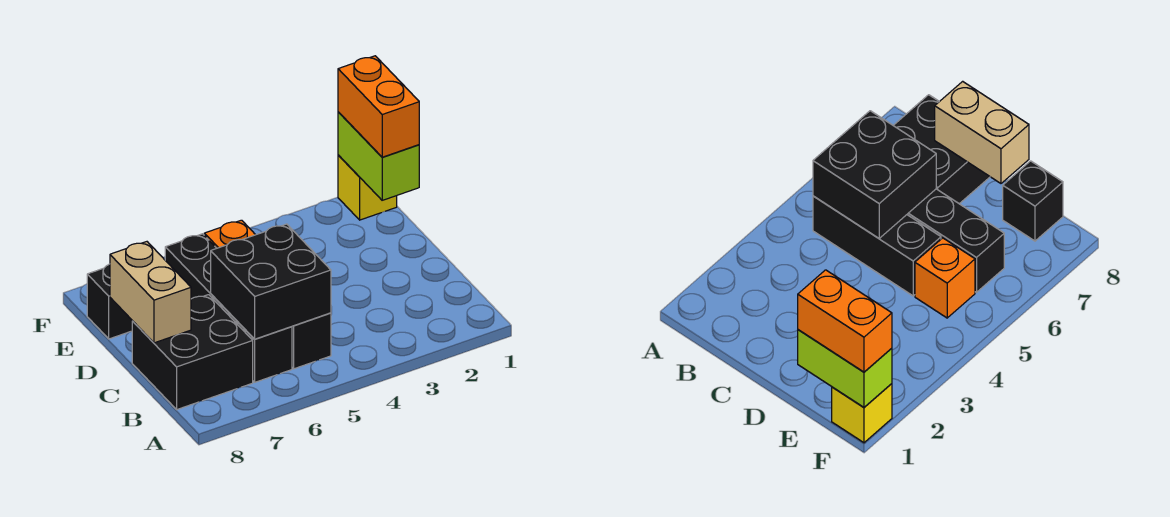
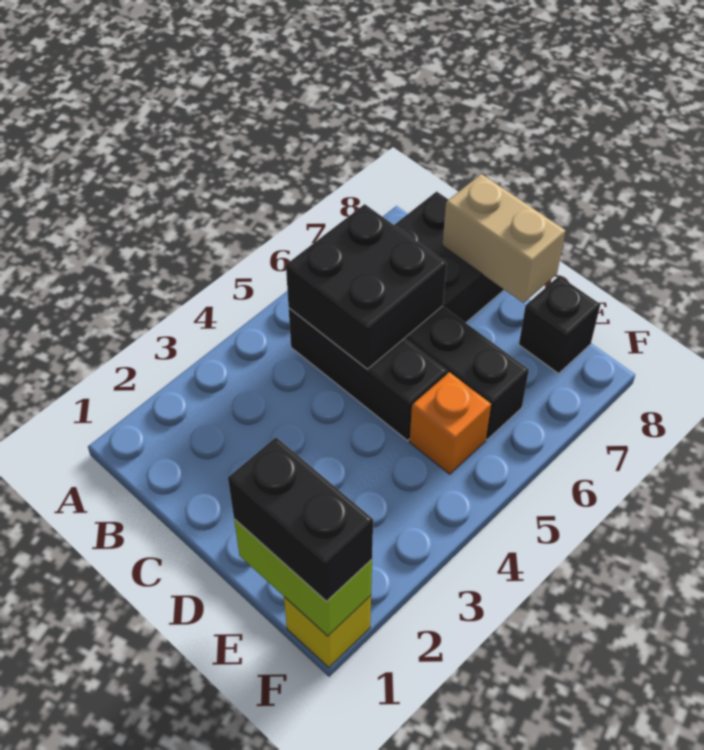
orange brick E1:F1 level 3 -> black brick E1:F1 level 3

